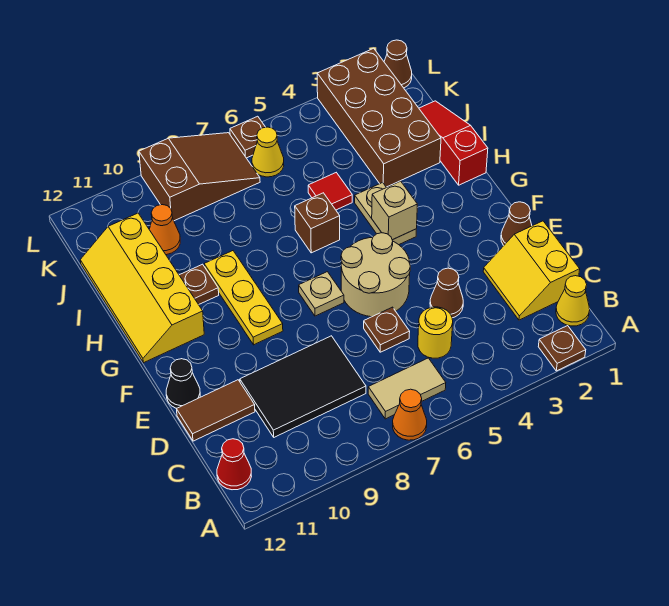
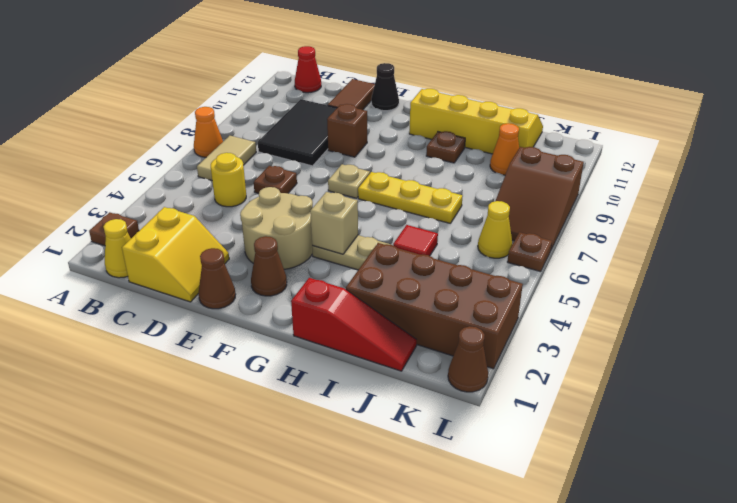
yellow slope C1:D2 level 1 top 1 -> yellow slope C1:D2 level 1 top C
brown cone D4 level 1 -> brown cone F2 level 1
tan round brick E5:F6 level 1 -> tan round brick E3:F4 level 1
yellow plate F9:H9 level 1 -> yellow plate G7:I7 level 1
brown brick H6 level 1 -> brown brick E9 level 1

